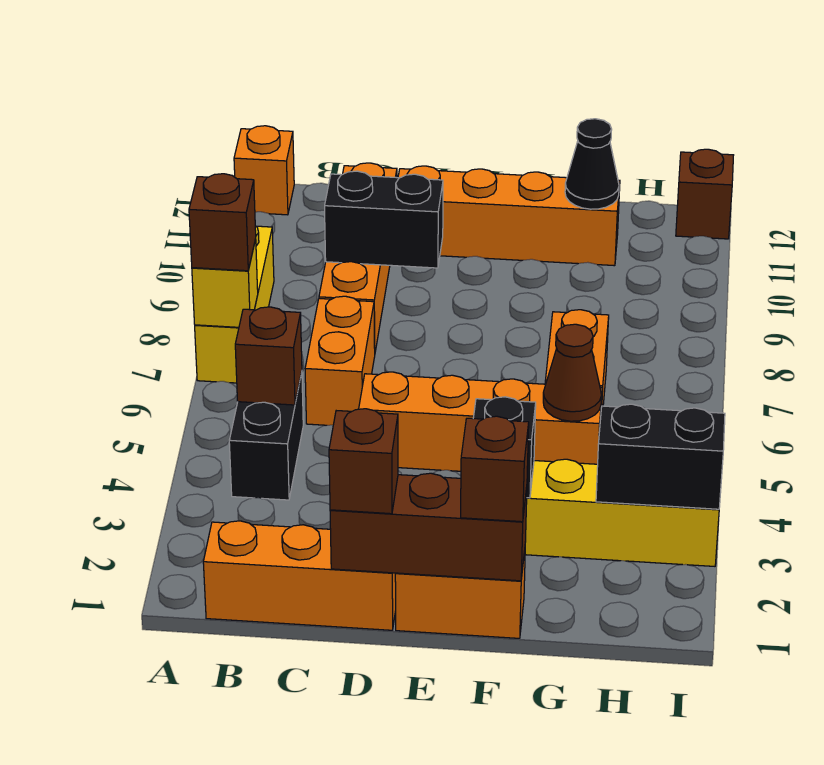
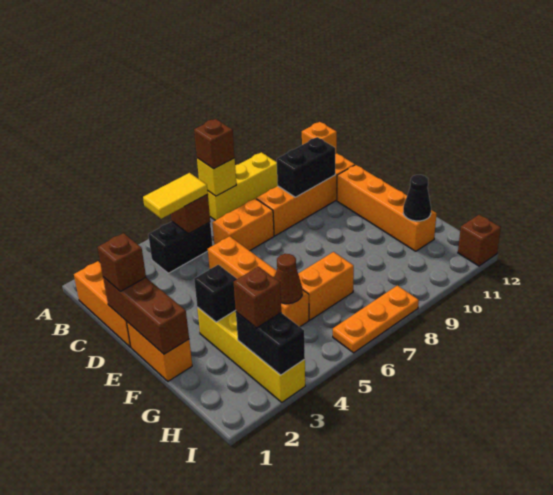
none -> yellow tile B4:B5 level 3
black brick C9:D9 level 2 -> black brick C9:C10 level 2
brown brick F1 level 3 -> brown brick H3 level 3
none -> orange plate I6:I8 level 1

